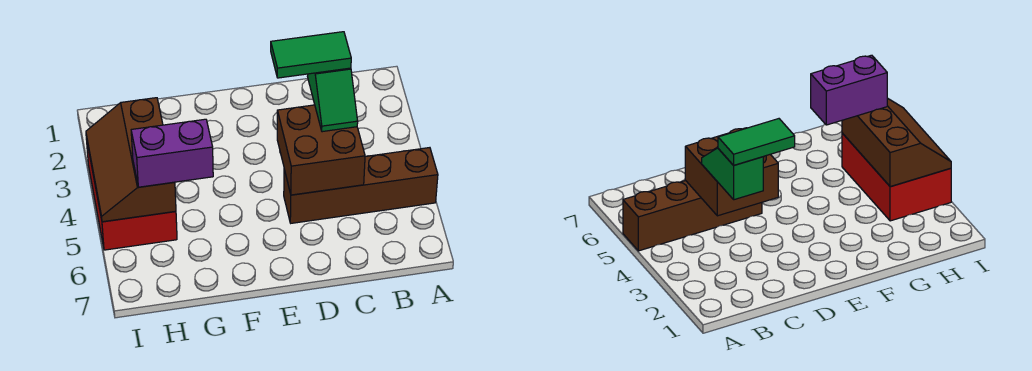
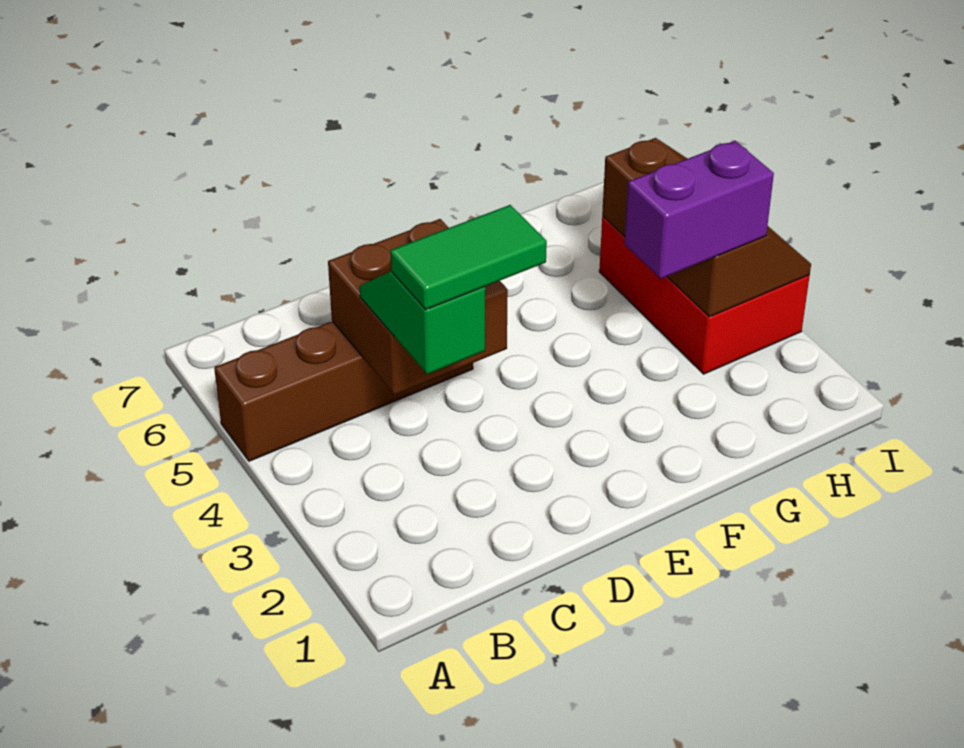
purple brick G5:H5 level 3 -> purple brick G3:H3 level 3

